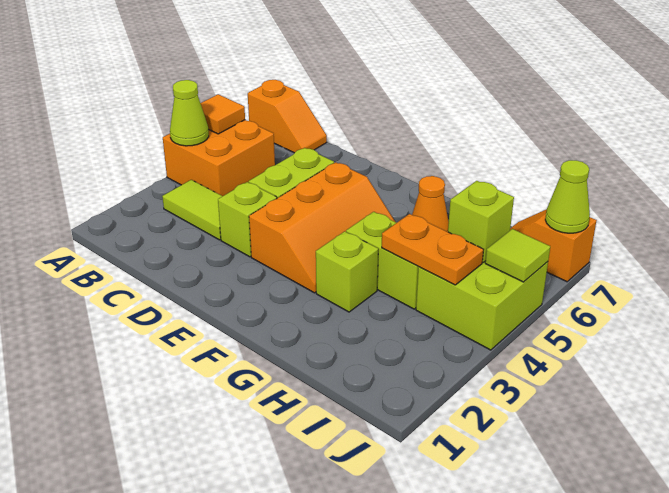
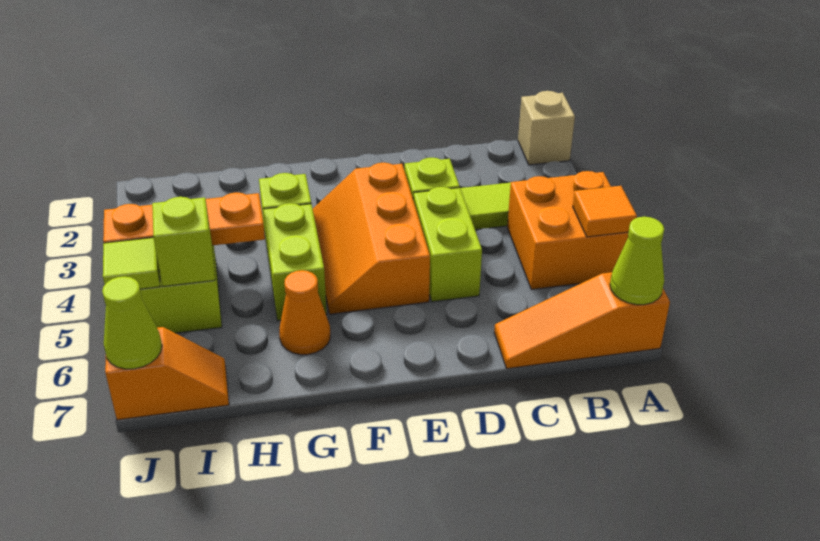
none -> tan brick A1 level 1
lime cone A4 level 2 -> lime cone A7 level 2
orange slope A7:B7 level 1 top A -> orange slope A7:C7 level 1 top A
lime brick G4:H4 level 1 -> lime brick G4:G5 level 1
orange plate H4:I4 level 2 -> orange plate H4:J4 level 2

